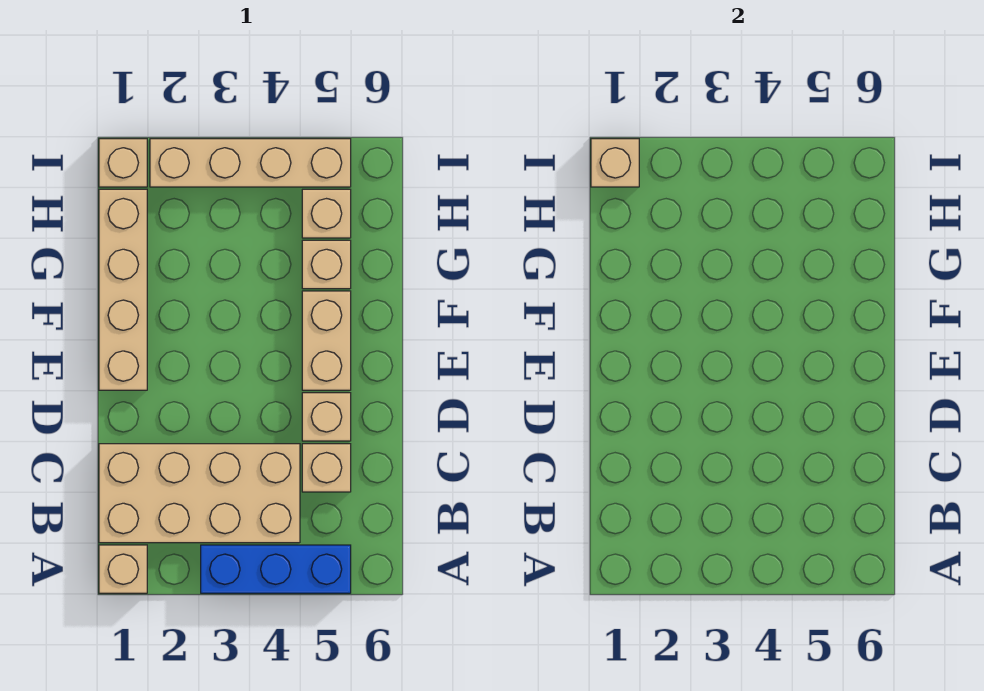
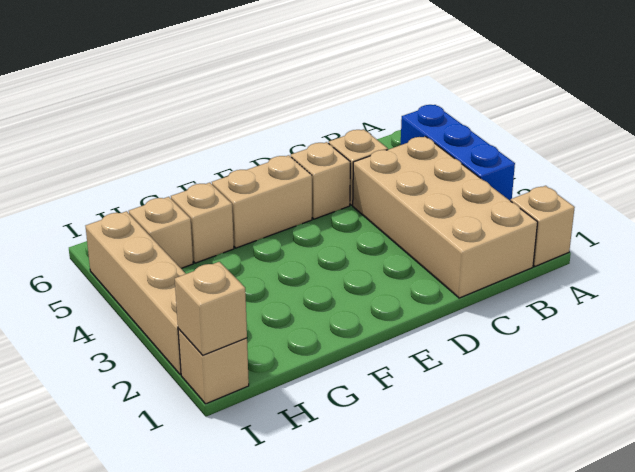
tan brick E1:H1 level 1 -> none

